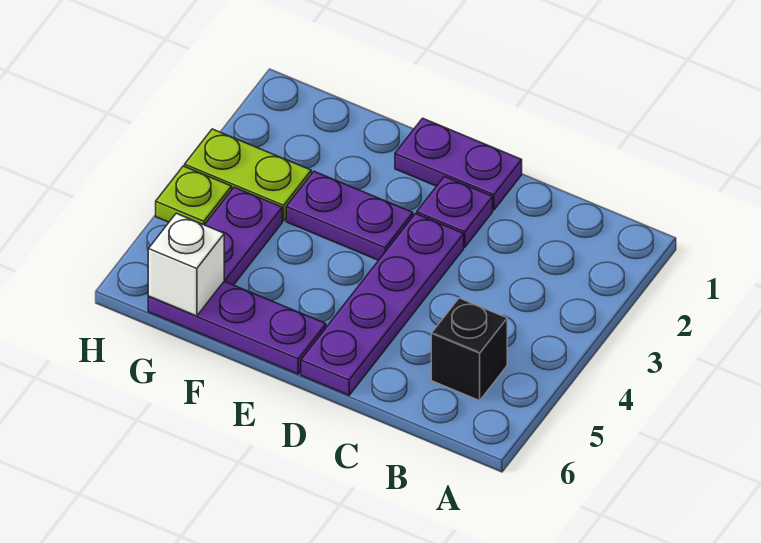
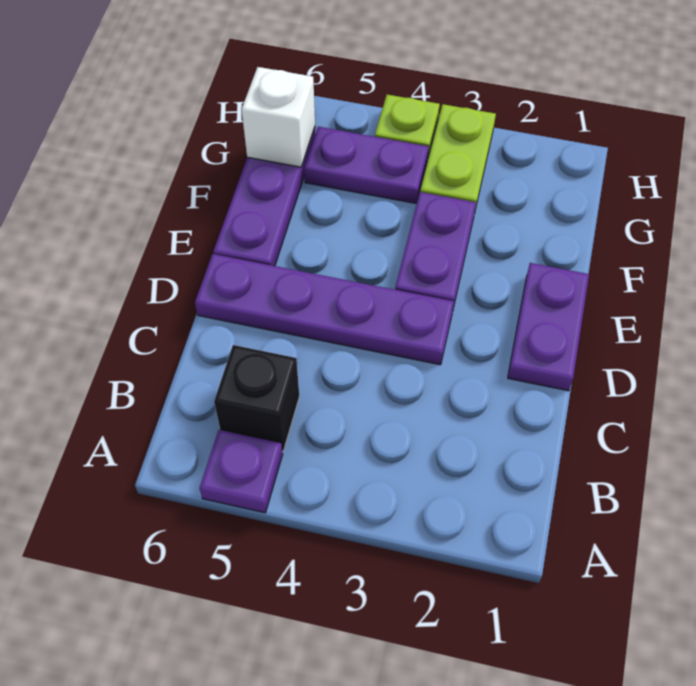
purple plate D2 level 1 -> purple plate A5 level 1

